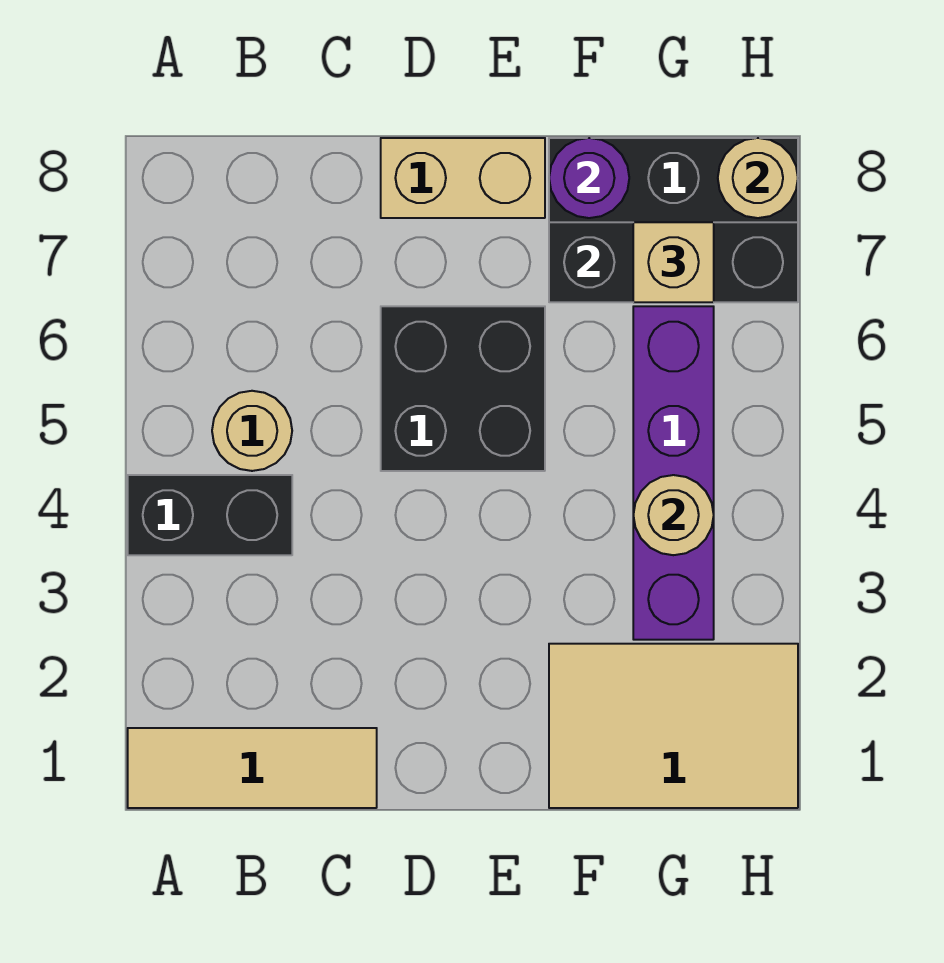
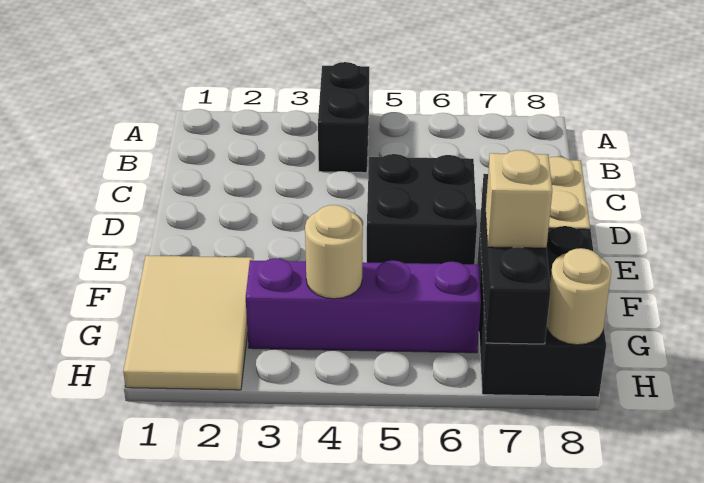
tan tile A1:C1 level 1 -> none
tan round brick B5 level 1 -> none
purple round brick F8 level 2 -> none

